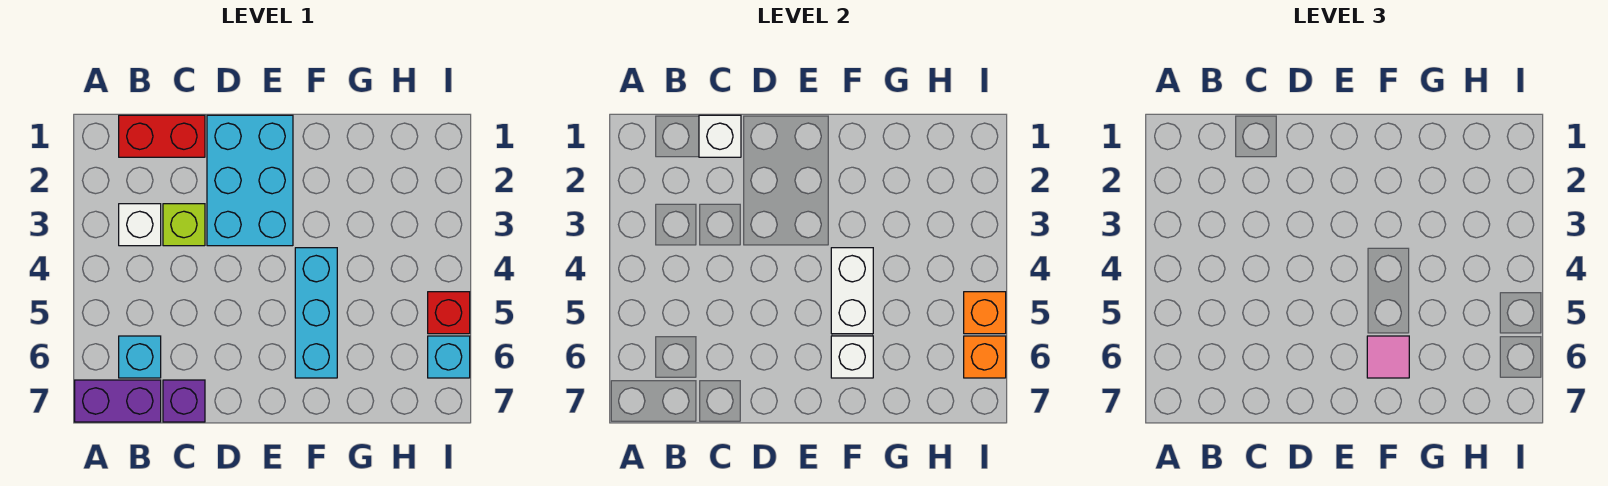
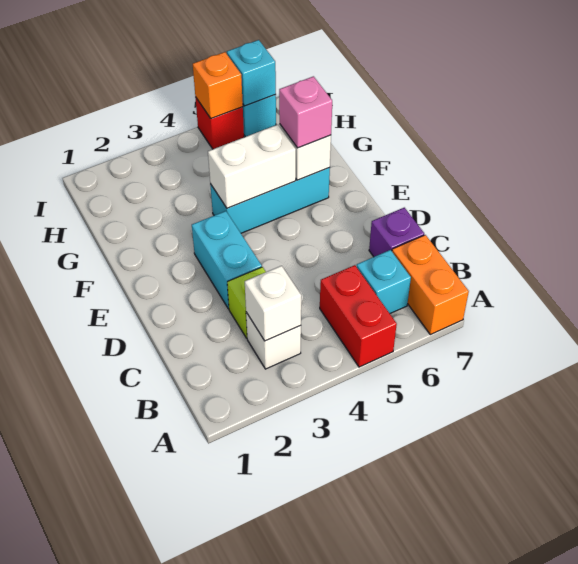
purple brick A7:B7 level 1 -> orange brick A7:B7 level 1
red brick B1:C1 level 1 -> red brick A5:B5 level 1
white brick C1 level 2 -> white brick B3 level 2
cyan brick D1:E3 level 1 -> cyan brick D3:E3 level 1
pink tile F6 level 3 -> pink brick F6 level 3
orange brick I6 level 2 -> cyan brick I6 level 2

